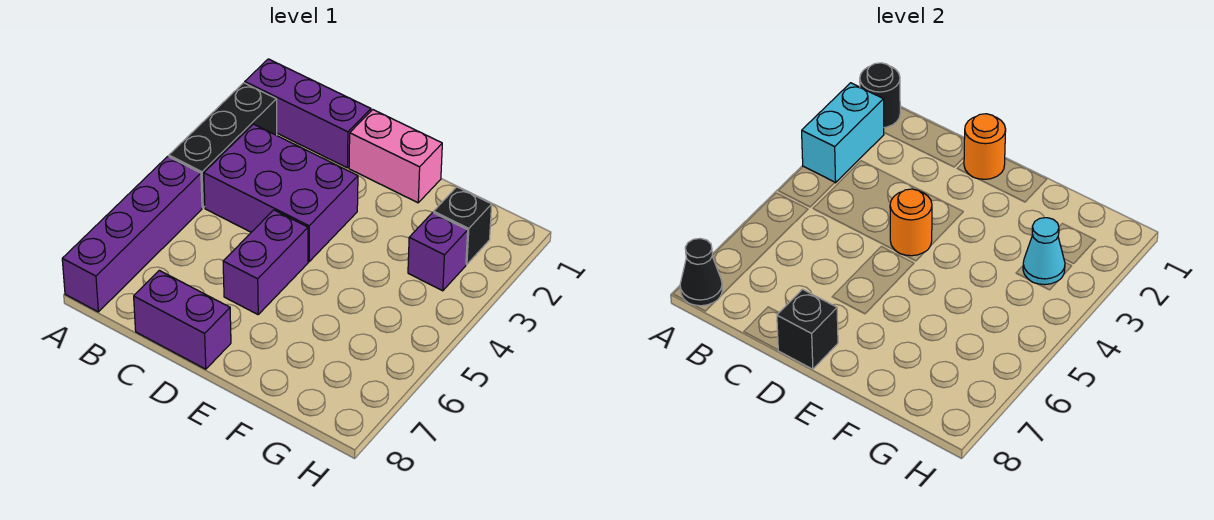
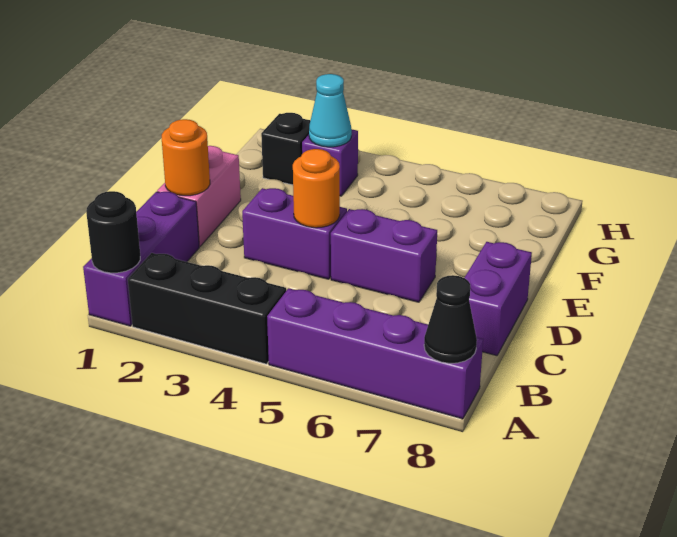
cyan brick A2:A3 level 2 -> none
purple brick B3:D4 level 1 -> purple brick D3:D4 level 1
black brick D8 level 2 -> none

